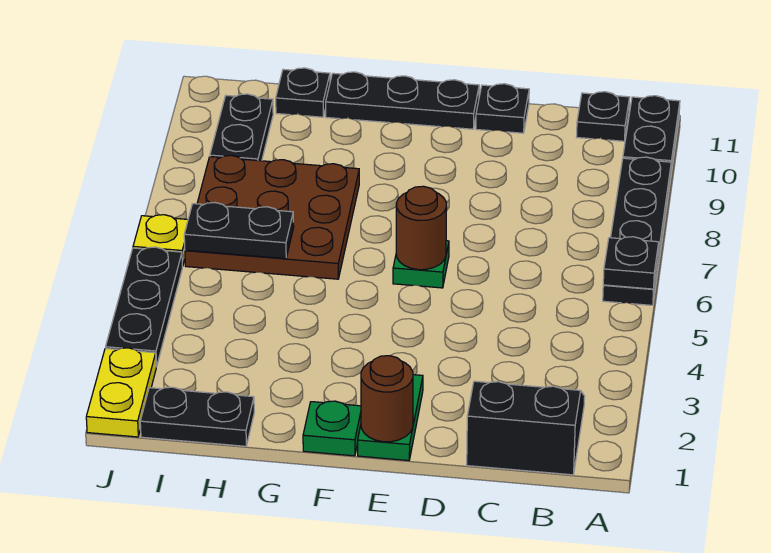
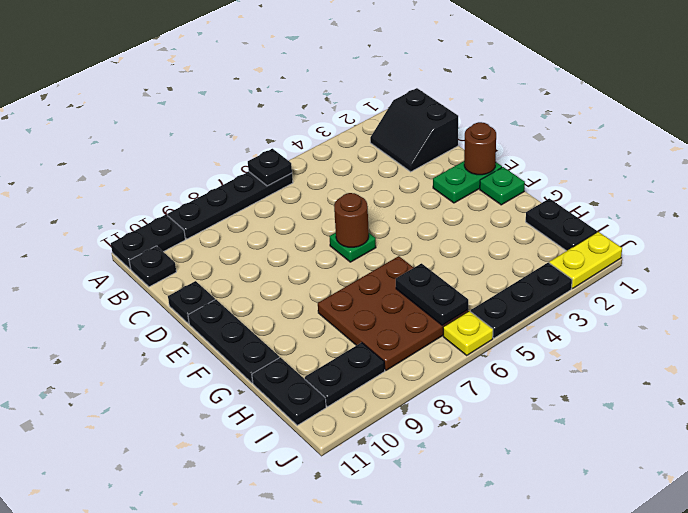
black plate H11 level 1 -> black plate H11:I11 level 1

